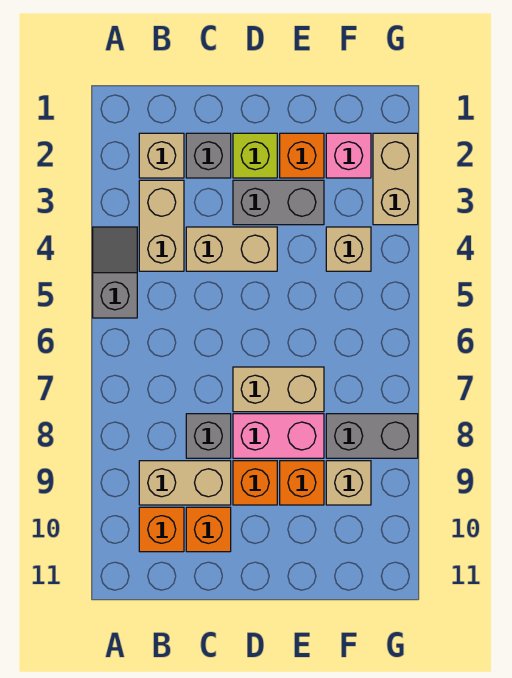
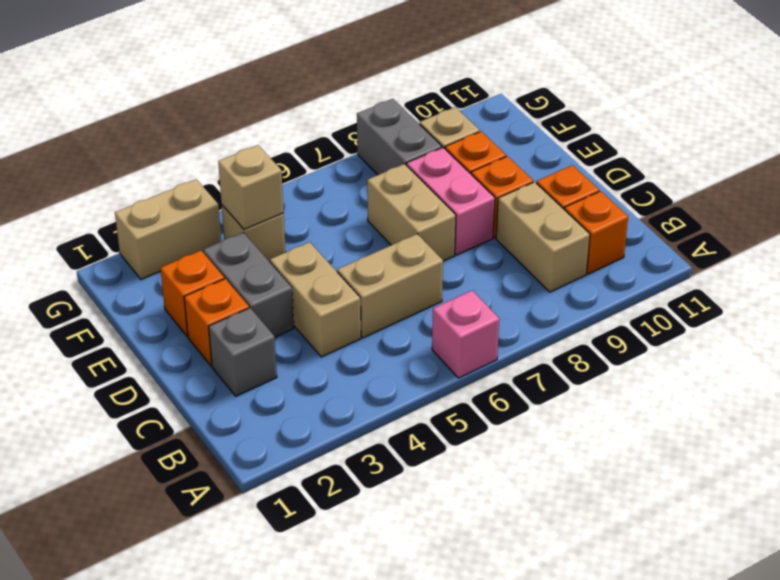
grey slope A4:A5 level 1 top 5 -> none
tan brick B2 level 1 -> tan brick F4 level 2
tan brick B3:B4 level 1 -> tan brick C5:C6 level 1
grey brick C8 level 1 -> none
lime brick D2 level 1 -> orange brick D2 level 1
pink brick F2 level 1 -> pink brick A6 level 1

